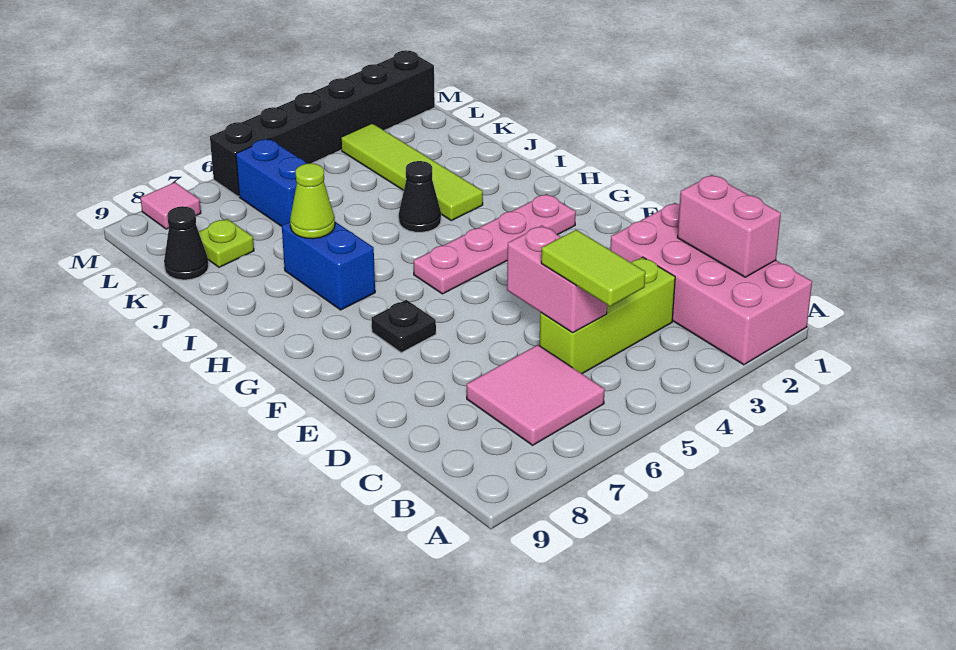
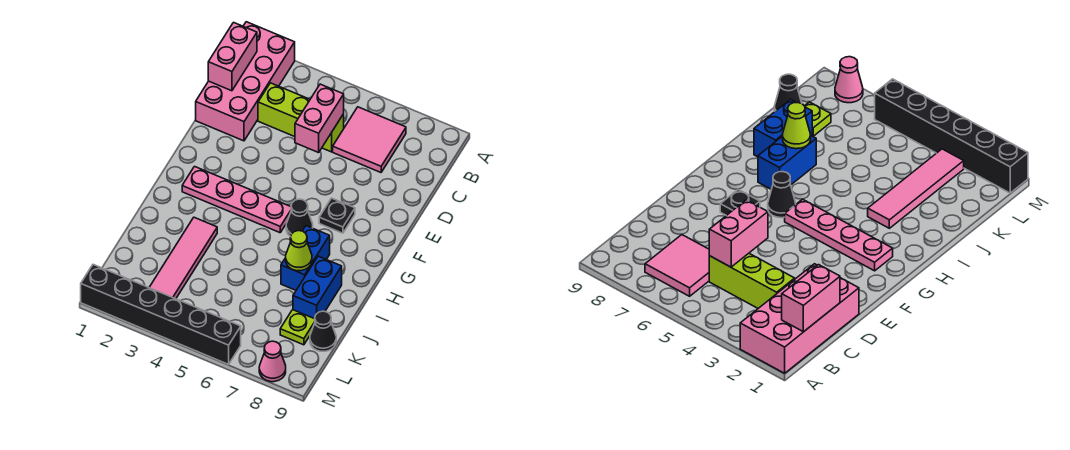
lime tile B5:C5 level 3 -> none
lime tile I3:L3 level 1 -> pink tile I3:L3 level 1
black cone I4 level 1 -> black cone G6 level 1
blue brick K6:L6 level 1 -> blue brick I8:J8 level 1
pink tile M8 level 1 -> pink cone M8 level 1

